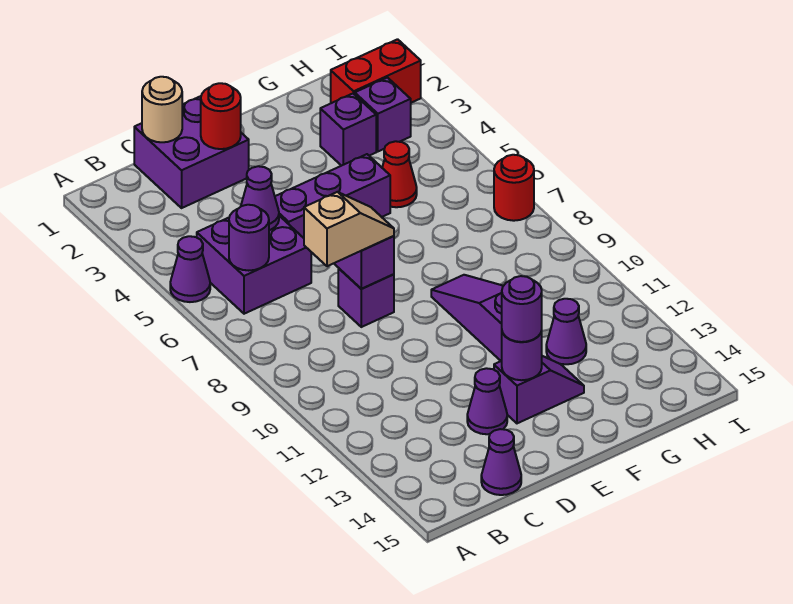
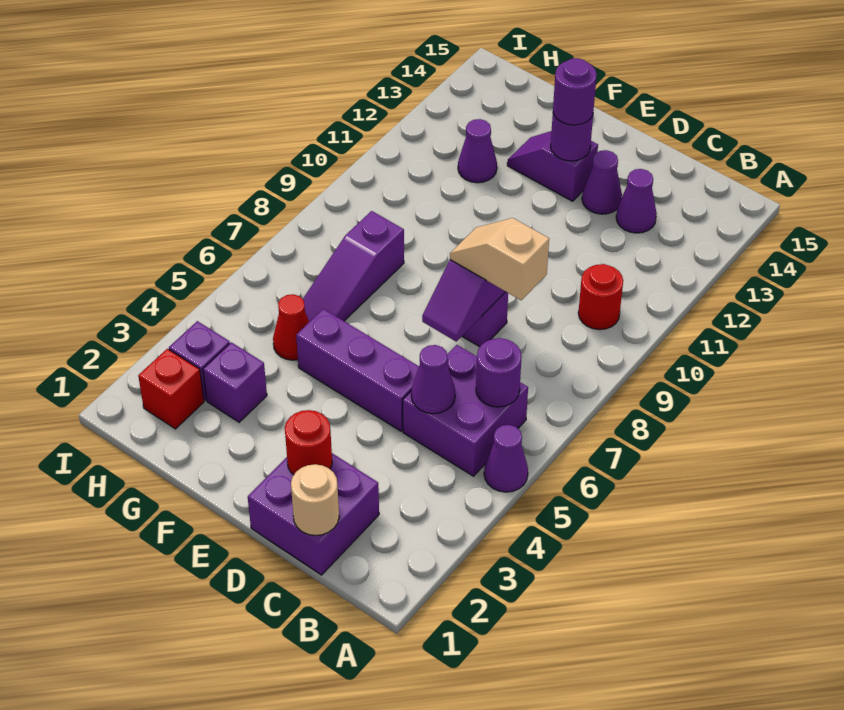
purple cone C15 level 1 -> purple cone C13 level 1
purple slope F9:F11 level 1 top 11 -> purple slope G6:G8 level 1 top 8
red brick H2:I2 level 1 -> red brick H2 level 1
red round brick I7 level 1 -> red round brick B10 level 1

